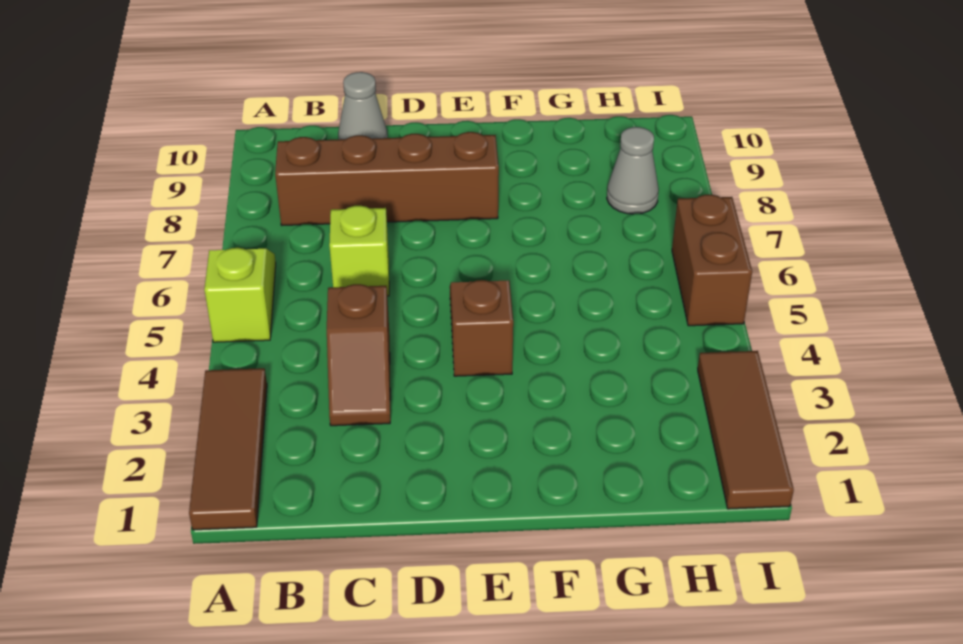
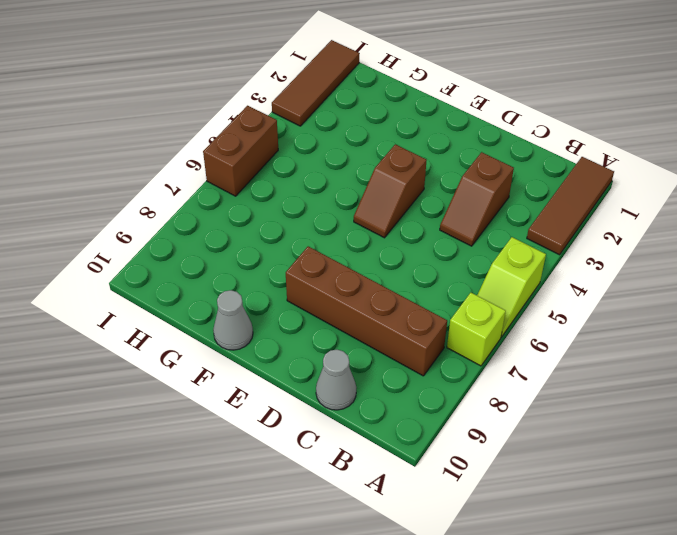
brown slope C3:C4 level 1 top 4 -> brown slope C3:C4 level 1 top 3
lime brick C6 level 1 -> lime brick A7 level 1
grey cone H8 level 1 -> grey cone F10 level 1

